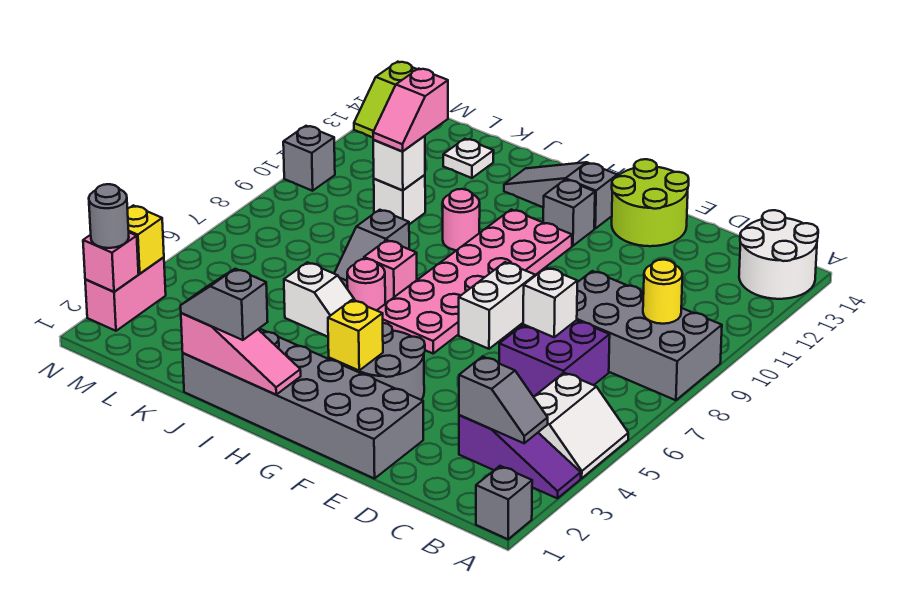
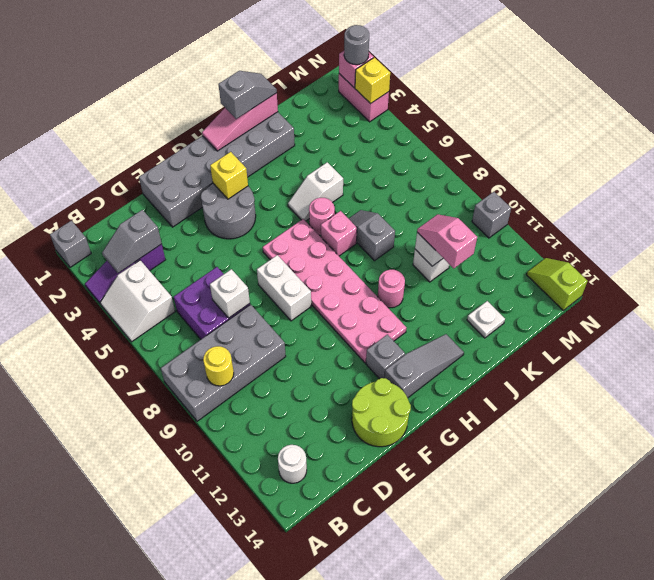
white round brick A13:B14 level 1 -> white round brick B13 level 1

